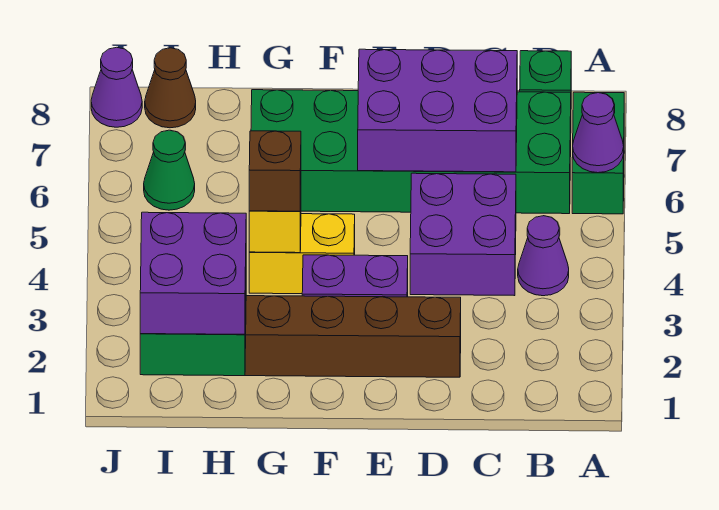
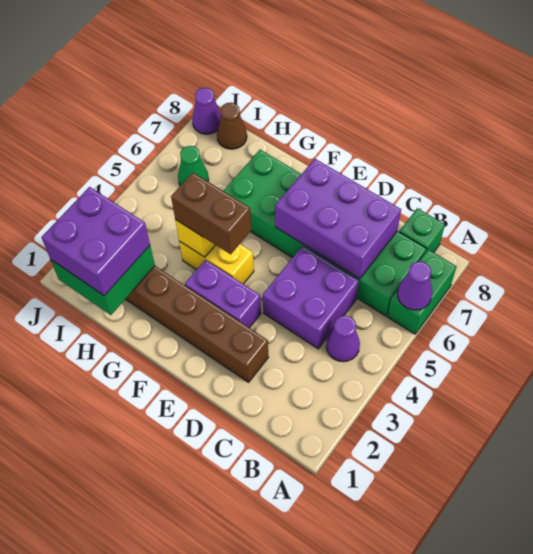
brown brick G4 level 3 -> brown brick F4:G4 level 3

